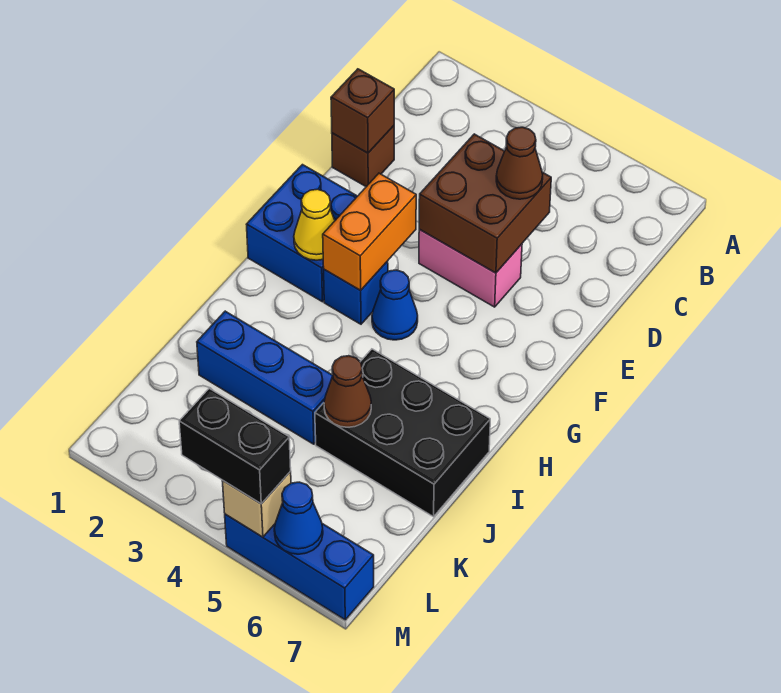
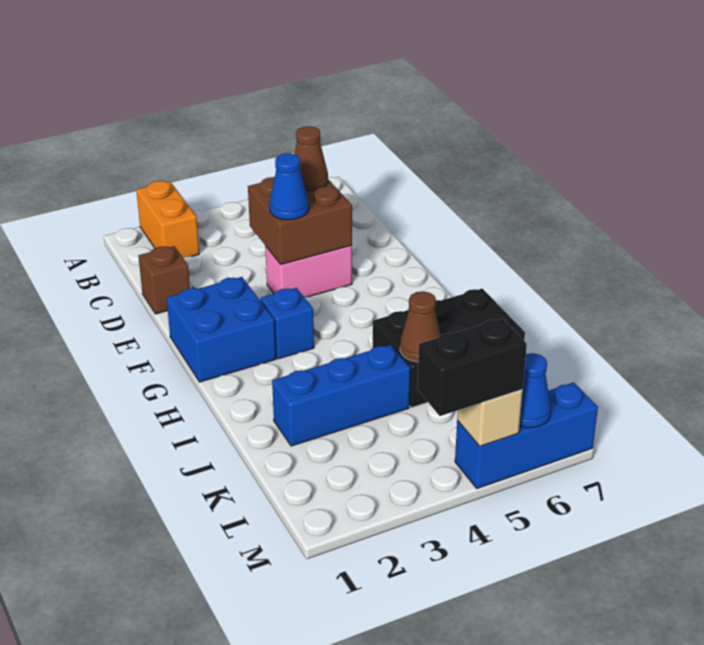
brown brick D1 level 2 -> none
orange brick F3:G3 level 2 -> orange brick A2:B2 level 1
yellow cone G2 level 2 -> none
blue cone G4 level 1 -> blue cone E4 level 3

